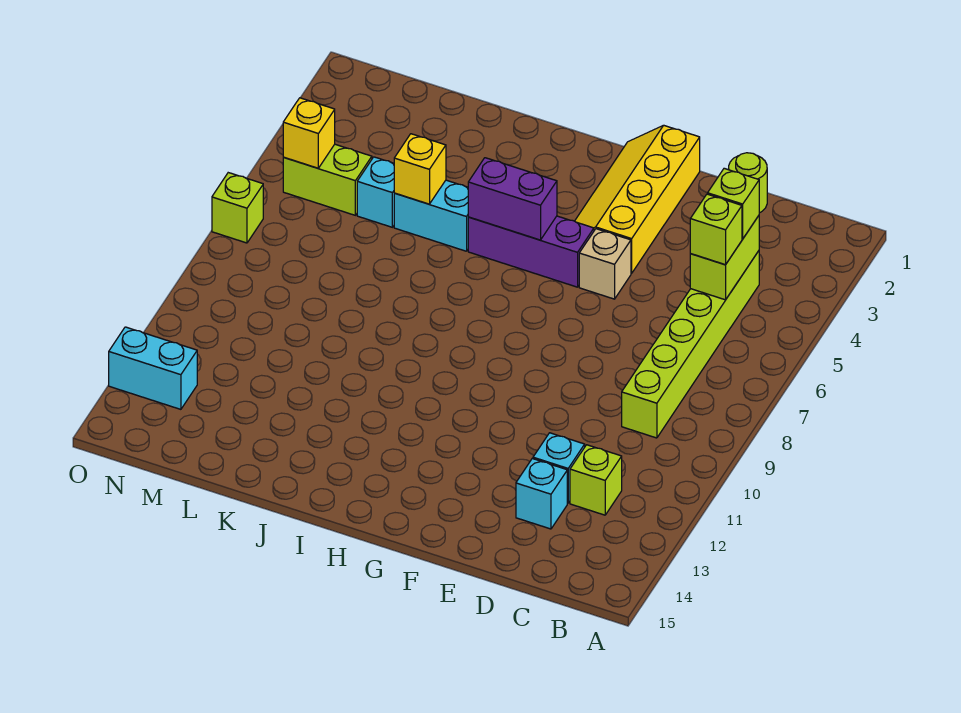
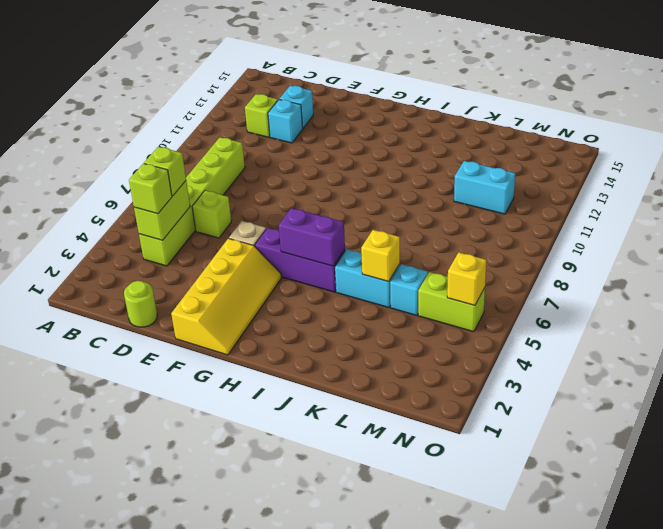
cyan brick N13:O13 level 1 -> cyan brick L11:M11 level 1
lime brick O7 level 1 -> lime brick D6 level 1

